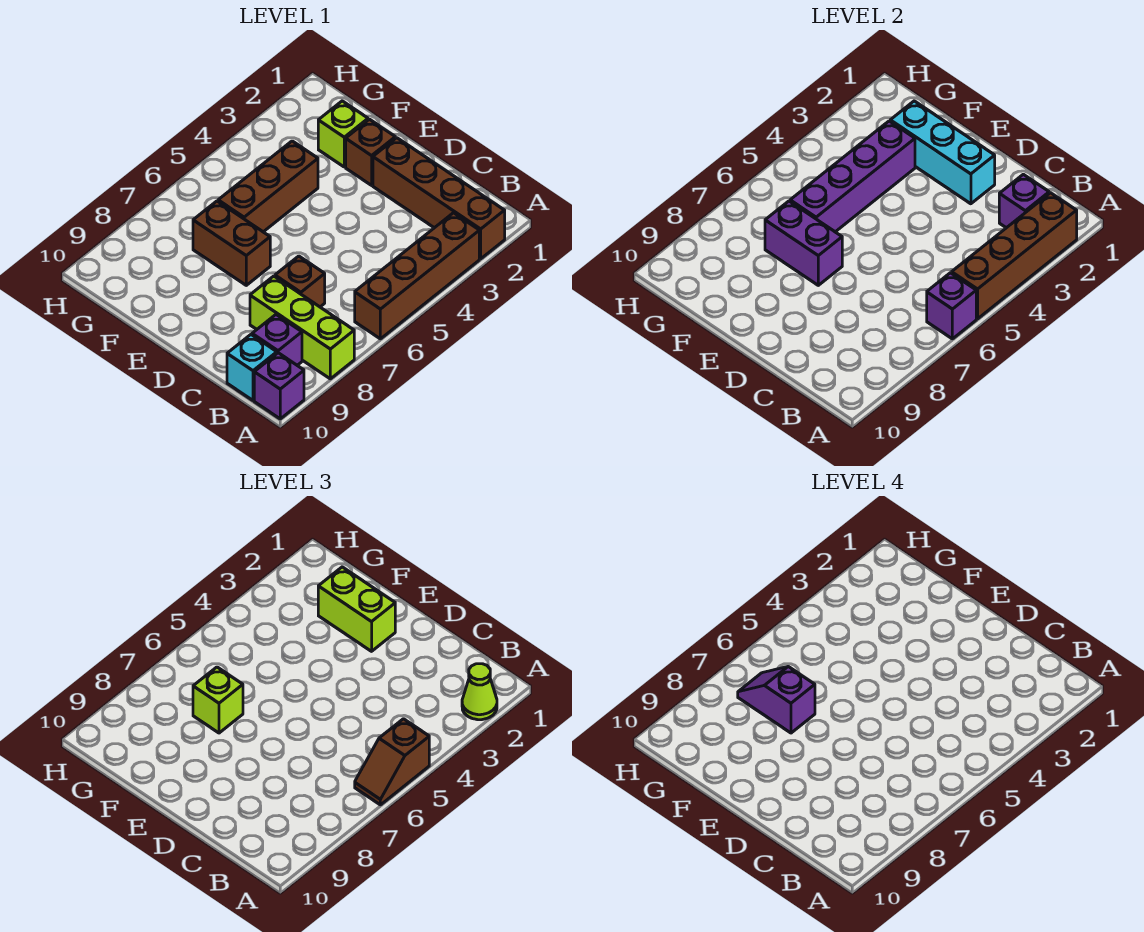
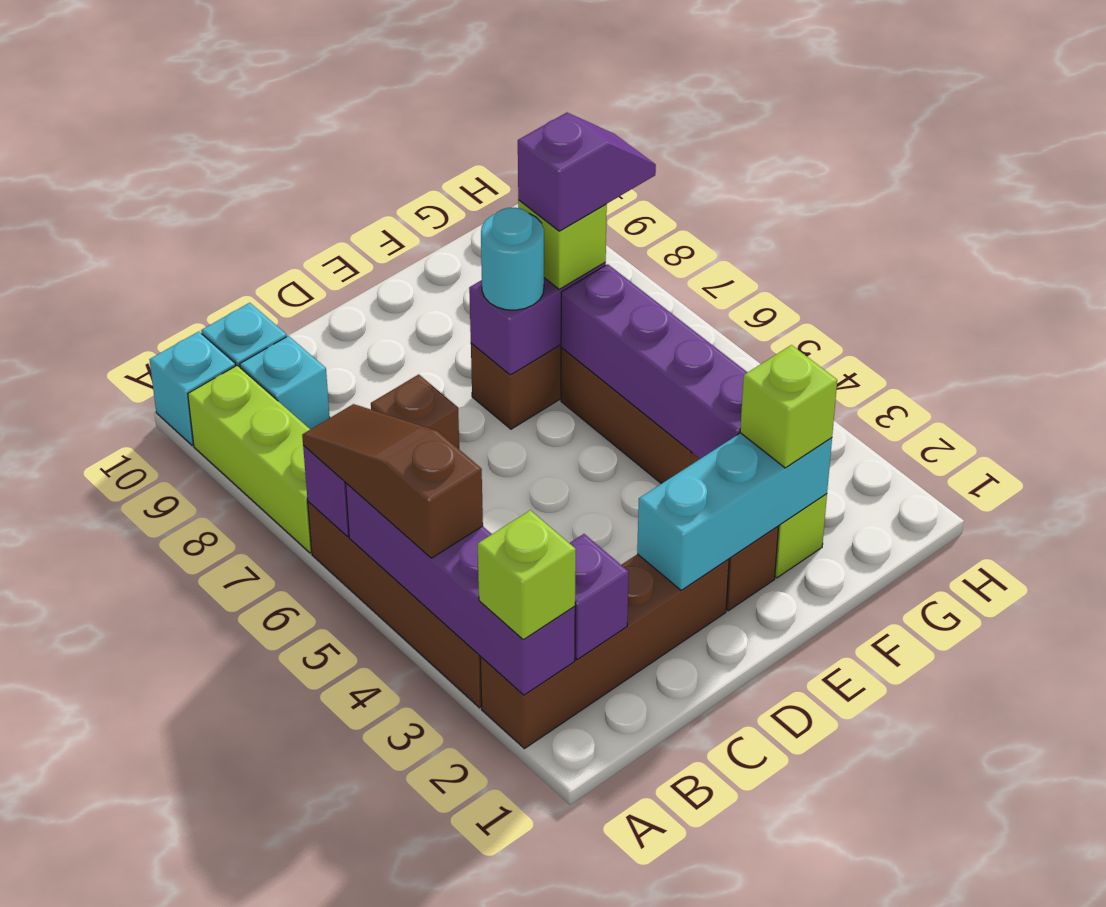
brown brick A2:A5 level 2 -> purple brick A2:A5 level 2
lime cone A2 level 3 -> lime brick A2 level 3
brown slope A5:A6 level 3 top 5 -> brown slope A4:A6 level 3 top 4
lime brick A8:C8 level 1 -> lime brick A7:A9 level 1
purple brick A10 level 1 -> cyan brick A10 level 1
purple brick B9 level 1 -> cyan brick B9 level 1
lime brick E2:F2 level 3 -> lime brick F2 level 3
none -> cyan round brick E7 level 3

